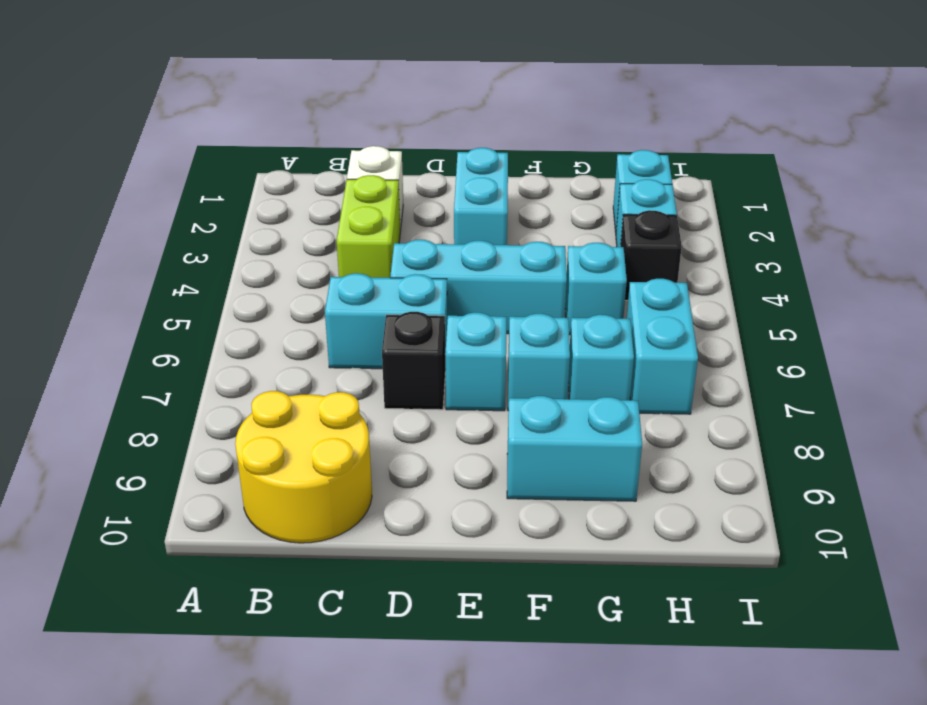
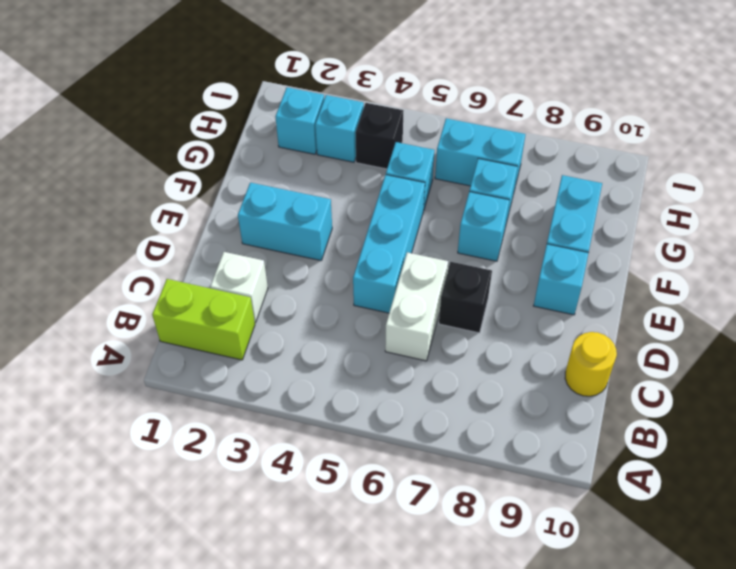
yellow round brick B9:C10 level 1 -> yellow round brick C10 level 1
lime brick C3:C4 level 1 -> lime brick B1:B2 level 1
cyan brick C6:D6 level 1 -> white brick C6:D6 level 1
cyan brick E7 level 1 -> cyan brick E9 level 1

